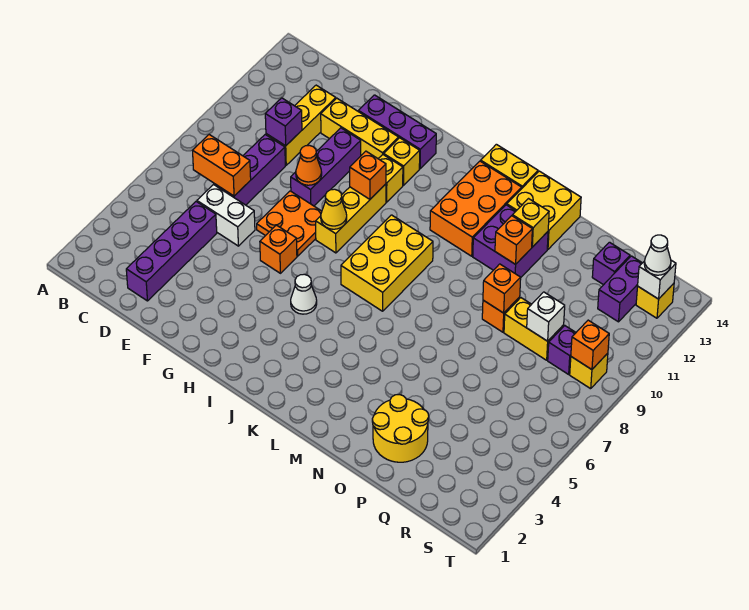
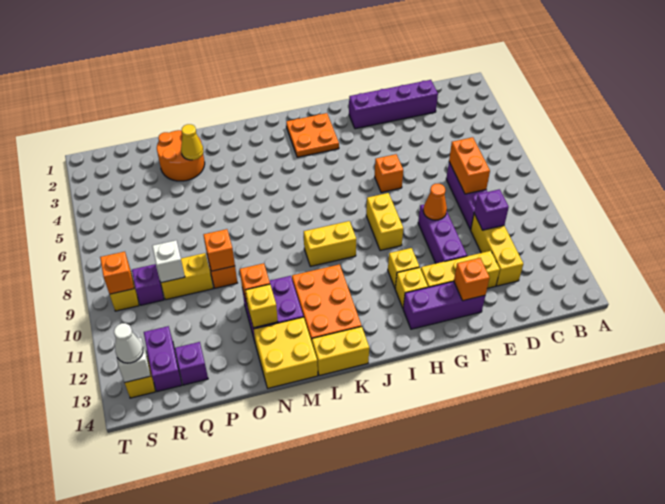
orange brick C7:D7 level 2 -> orange brick D7:D8 level 2
purple brick D2:D5 level 1 -> purple brick D2:G2 level 1
white brick D6:E6 level 1 -> none
orange plate F7:G8 level 1 -> orange plate I2:J3 level 1
yellow brick H8:H10 level 1 -> yellow brick H8:H9 level 1
yellow cone H8 level 2 -> yellow cone O3 level 2
orange brick H10 level 2 -> orange brick F13 level 2
white cone I5 level 1 -> none
yellow brick J7:K9 level 1 -> yellow brick J9:K9 level 1
yellow round brick O2:P3 level 1 -> orange round brick O2:P3 level 1

